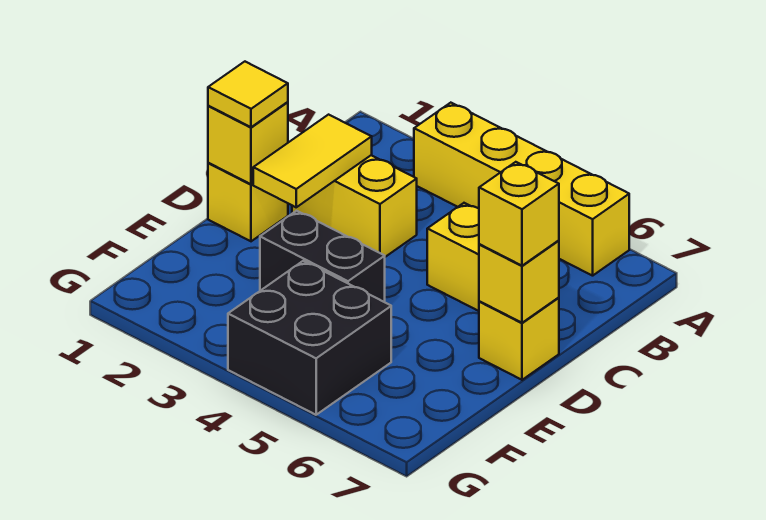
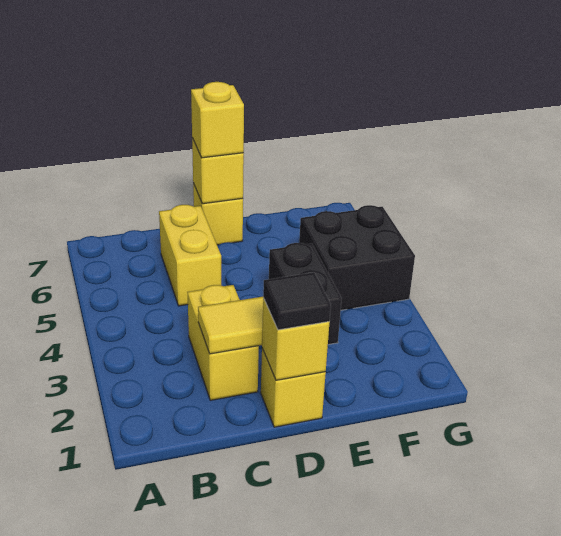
yellow brick A3:A6 level 1 -> none
yellow tile D1 level 3 -> black tile D1 level 3

